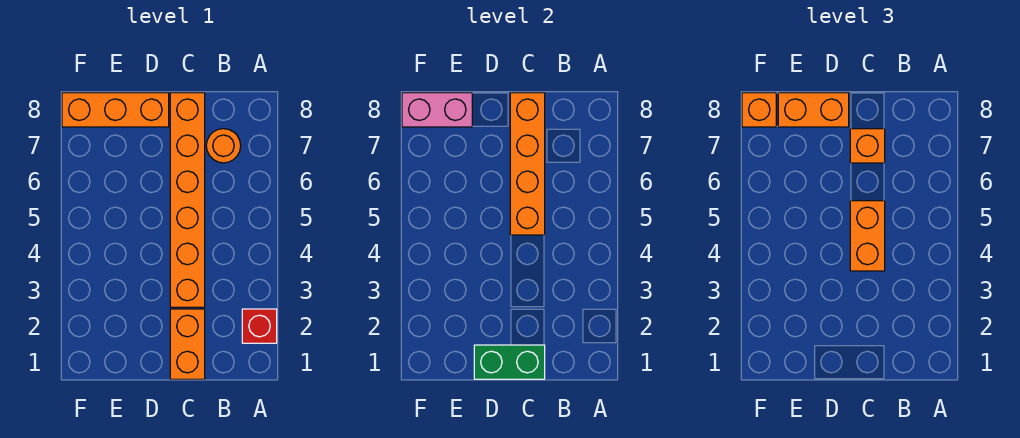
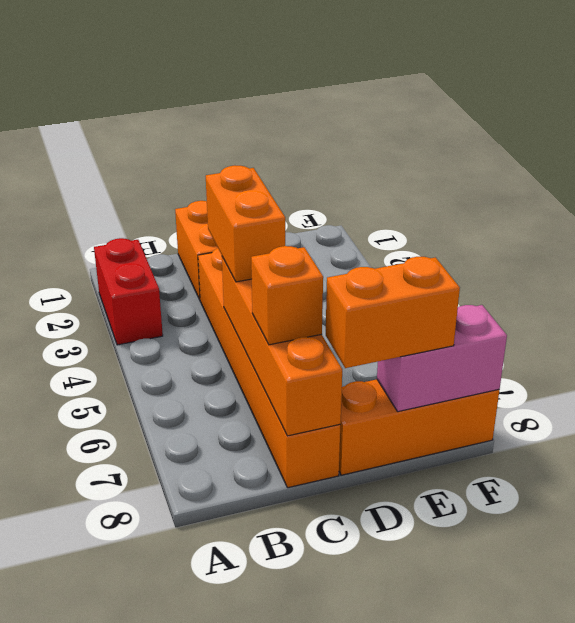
red brick A2 level 1 -> red brick A2:A3 level 1
orange round brick B7 level 1 -> none
green brick C1:D1 level 2 -> none
orange brick F8 level 3 -> none

